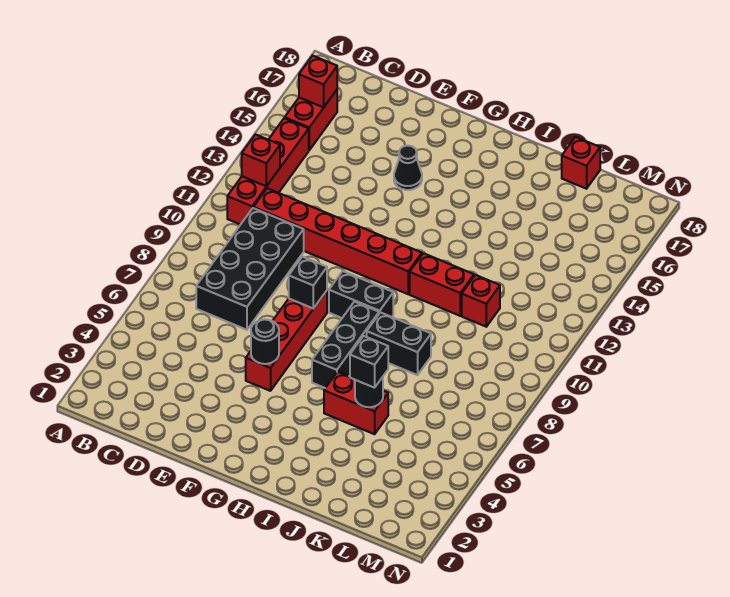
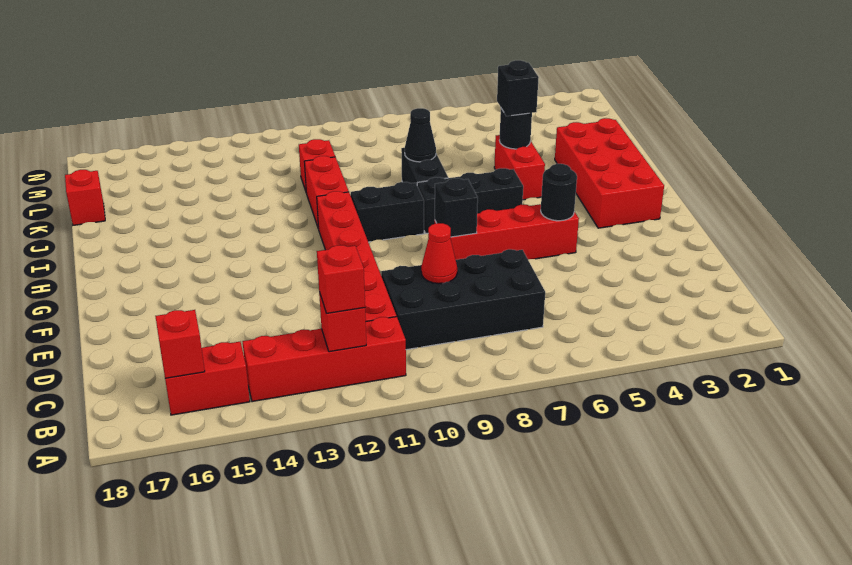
none -> red brick B12 level 3
none -> red cone D9 level 2
black cone F15 level 1 -> black cone J8 level 2
none -> red brick G2:J3 level 1
black brick G9:H9 level 1 -> black brick H9:H10 level 1

